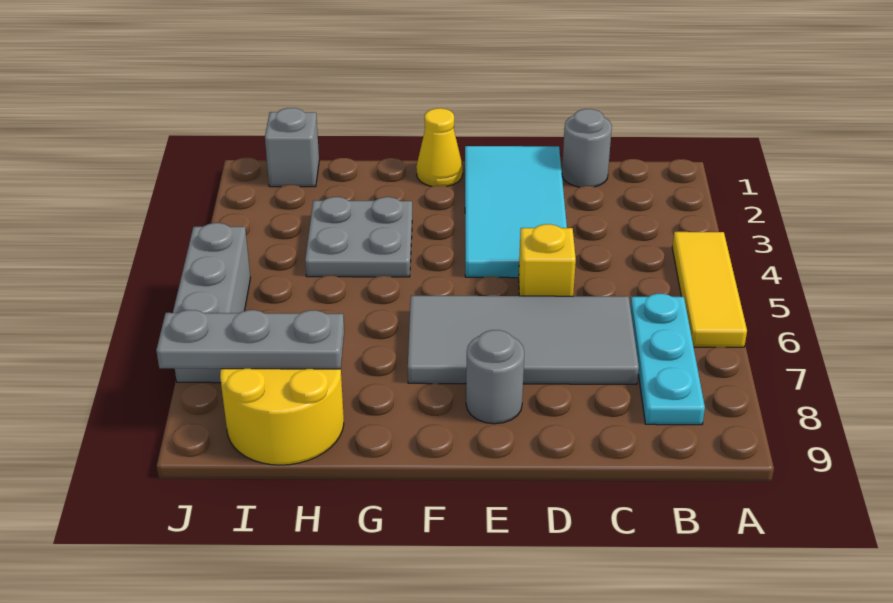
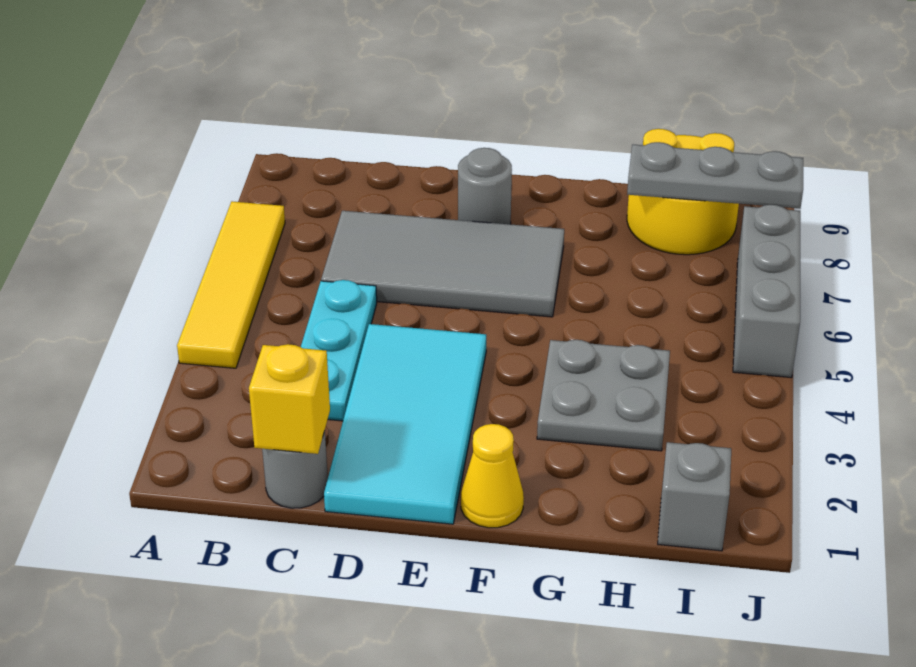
yellow tile A4:A6 level 1 -> yellow tile A4:A7 level 1
cyan plate B6:B8 level 1 -> cyan plate C3:C5 level 1
yellow brick D5 level 1 -> yellow brick C1 level 2

